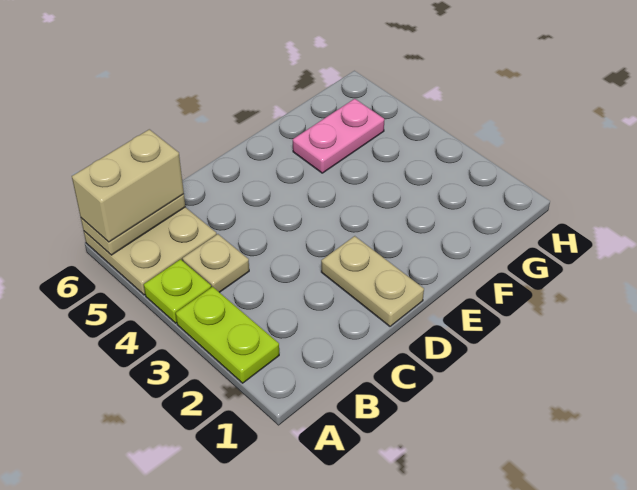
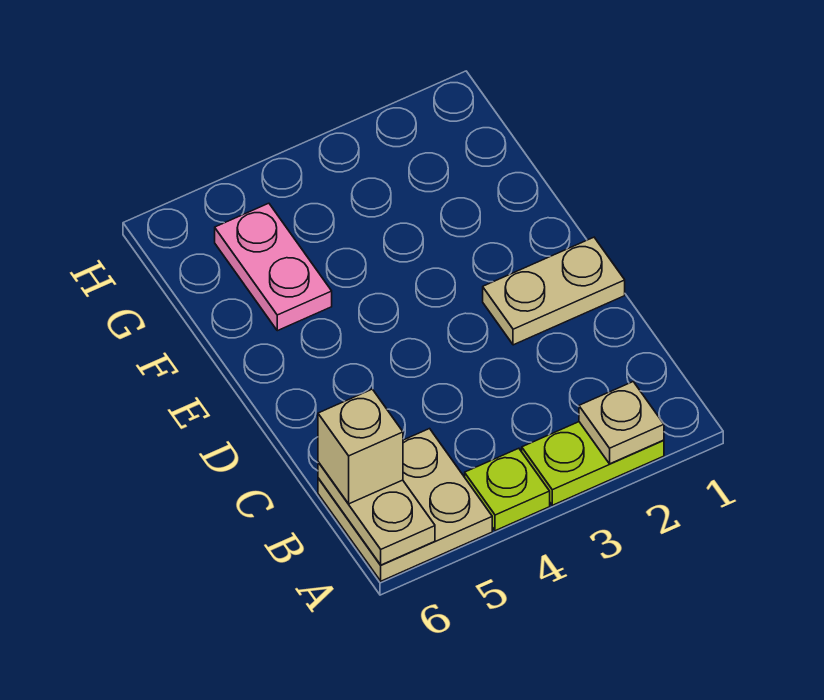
tan brick A6:B6 level 3 -> tan brick B6 level 3
tan plate B4 level 1 -> tan plate A2 level 2

